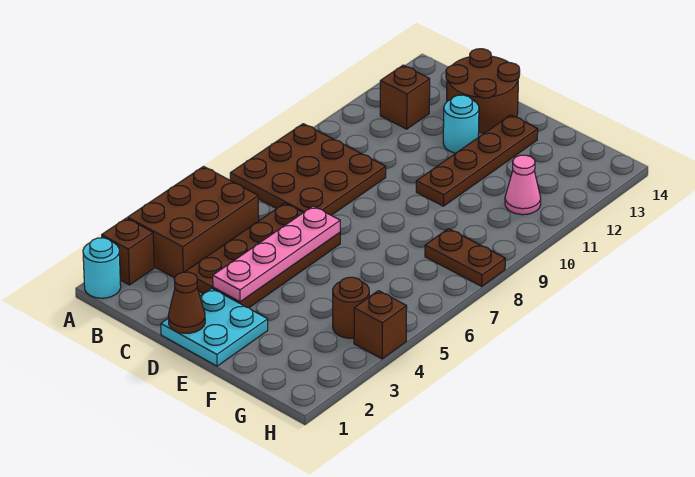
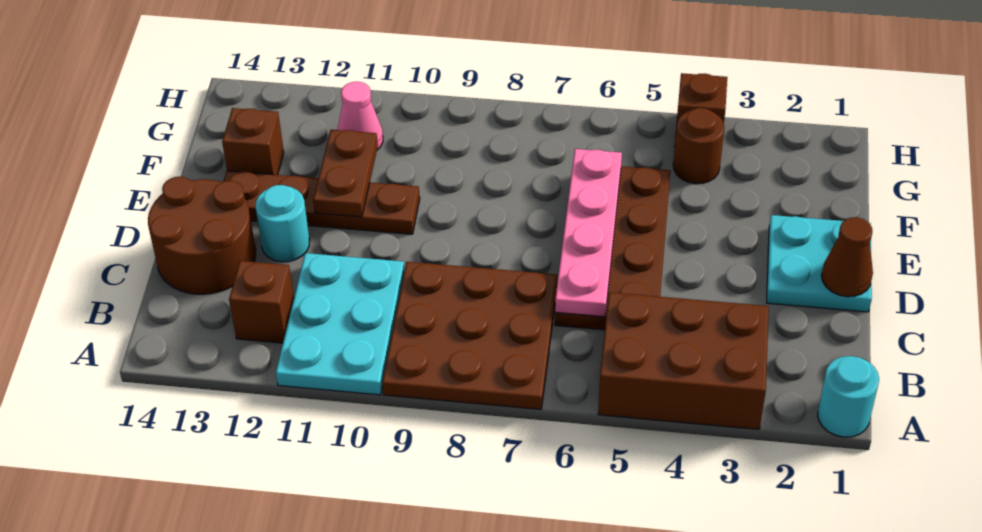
brown brick A2 level 1 -> brown brick F13 level 1
none -> cyan plate A10:C11 level 1
brown plate C3:D6 level 1 -> brown plate C5:F6 level 1
pink plate D3:D6 level 2 -> pink plate C6:F6 level 2
brown plate G8:H8 level 1 -> brown plate E11:F11 level 2

